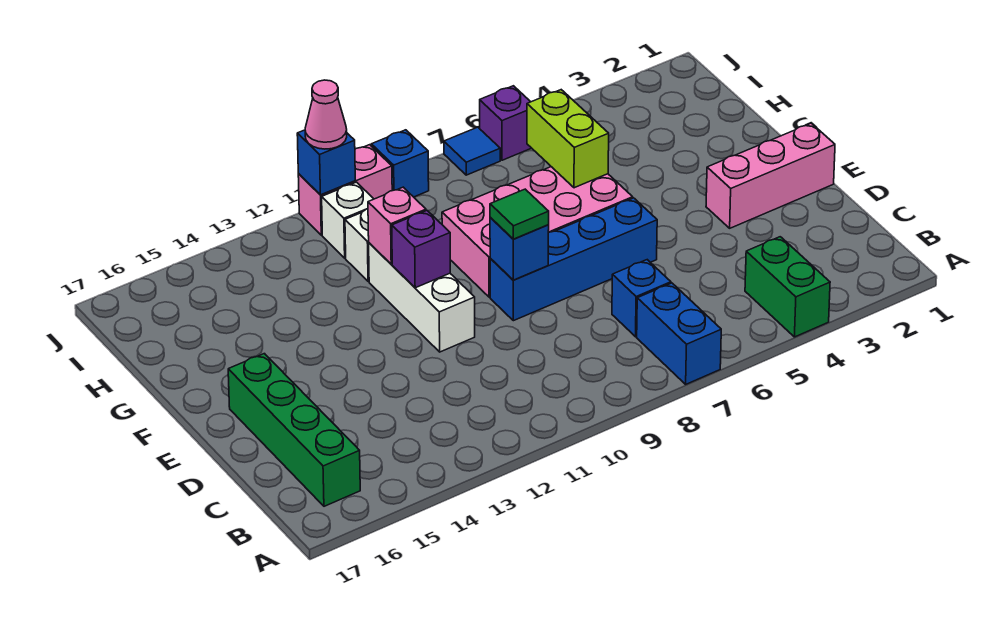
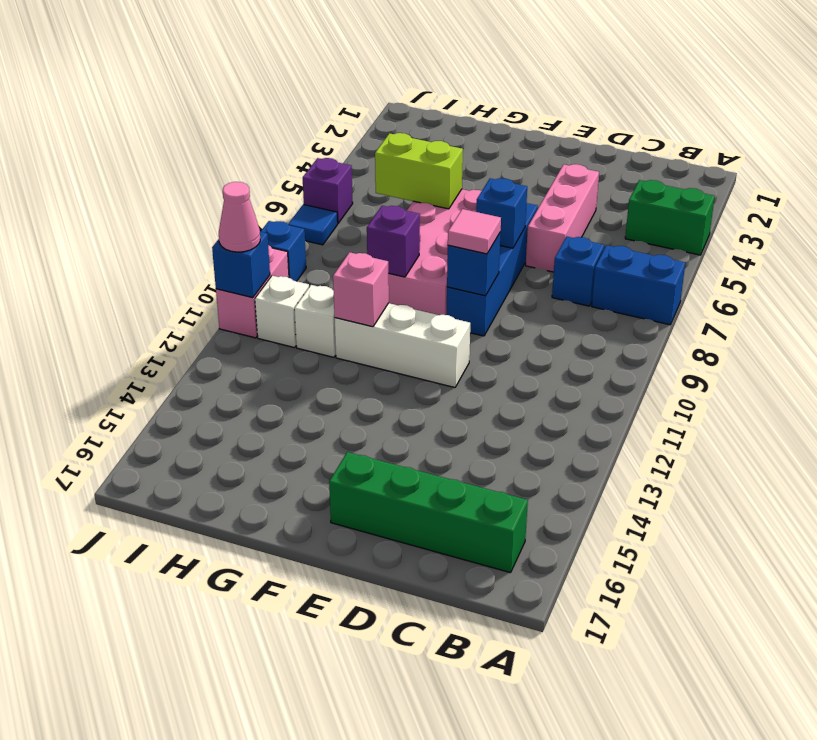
pink brick E1:E3 level 1 -> pink brick D4:D6 level 1
none -> blue brick E7 level 2
green tile E9 level 3 -> pink tile E9 level 3
purple brick F11 level 2 -> purple brick G9 level 2

